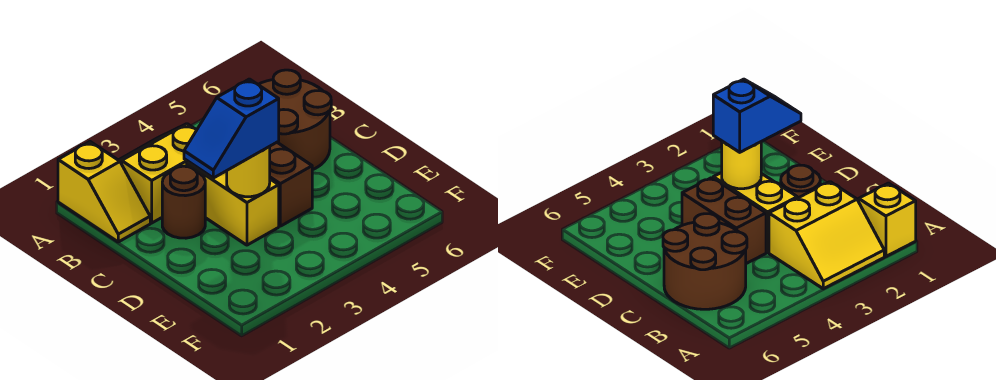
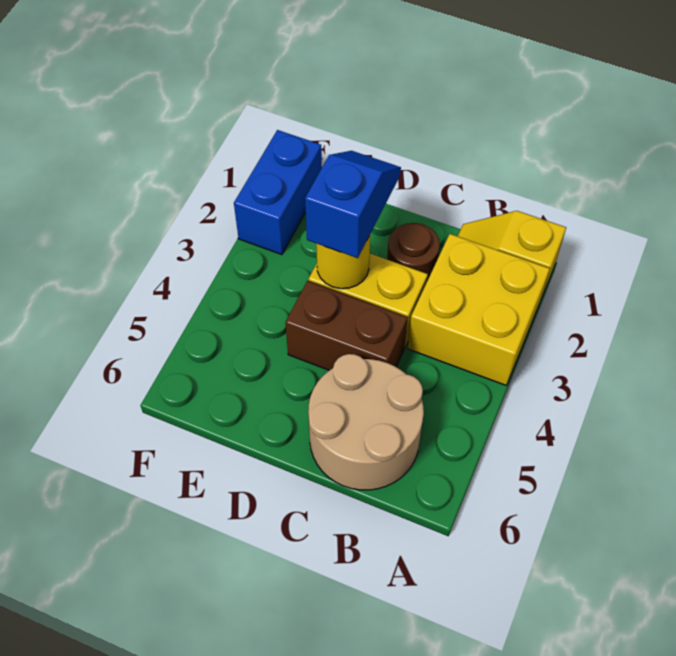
yellow slope A2:B3 level 1 top B -> yellow brick A2:B3 level 1
brown round brick B5:C6 level 1 -> tan round brick B5:C6 level 1
none -> blue brick F1:F2 level 1

